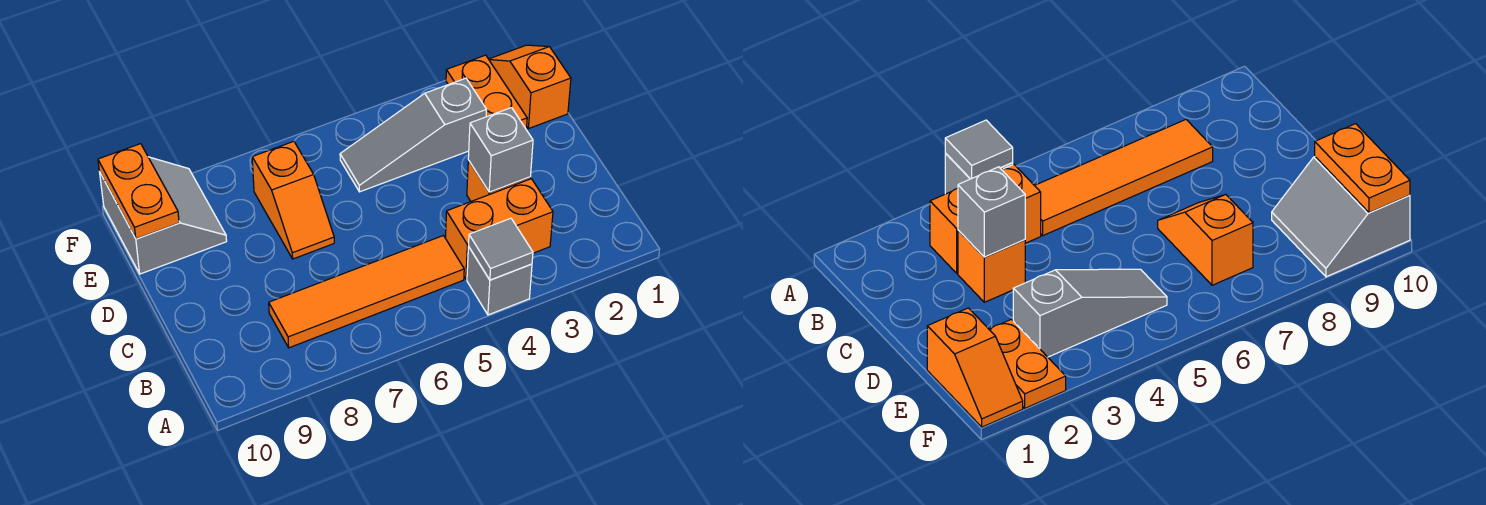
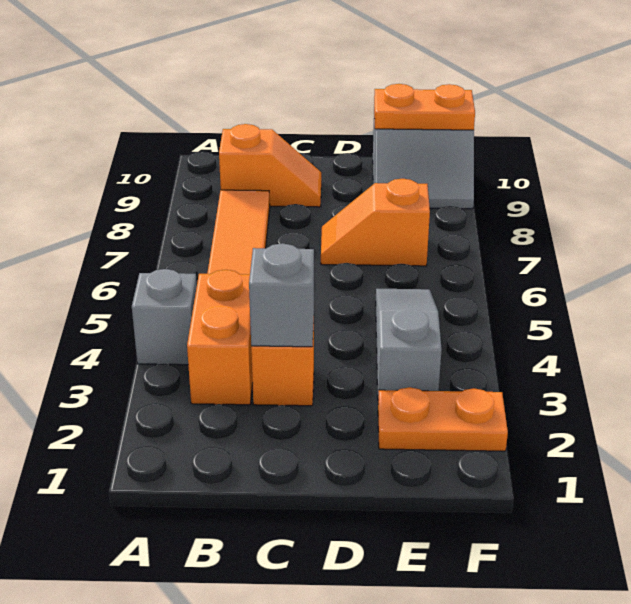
grey tile A4 level 2 -> none
orange slope E1:F1 level 1 top E -> orange slope B9:C9 level 1 top B

